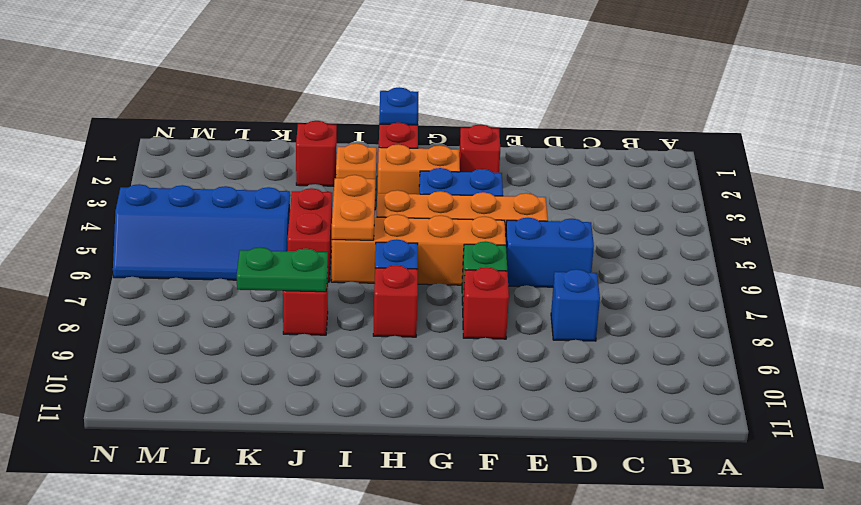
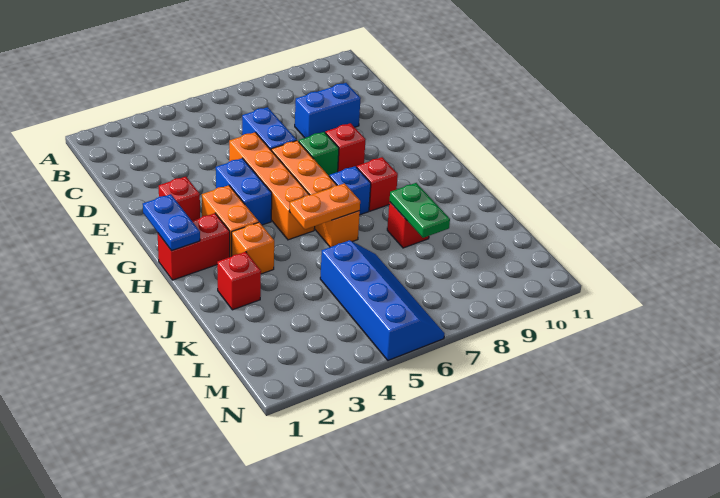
blue brick D8 level 1 -> blue brick D8:D9 level 1
blue plate H1 level 2 -> blue plate G1:H1 level 2
red brick J5:J6 level 1 -> none

